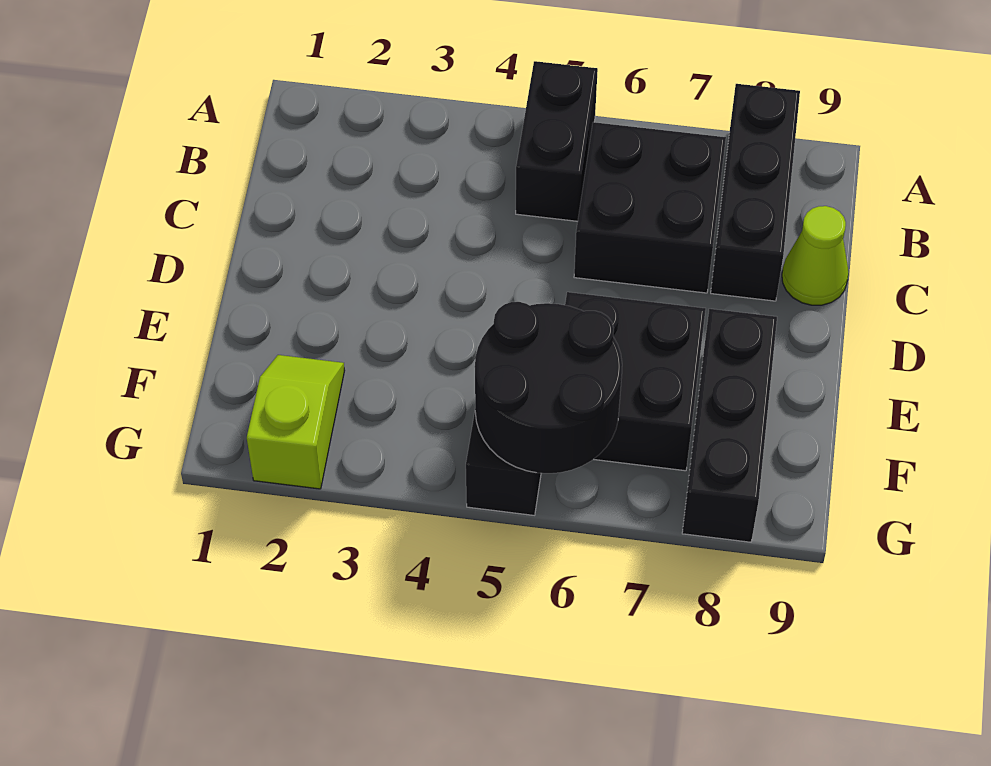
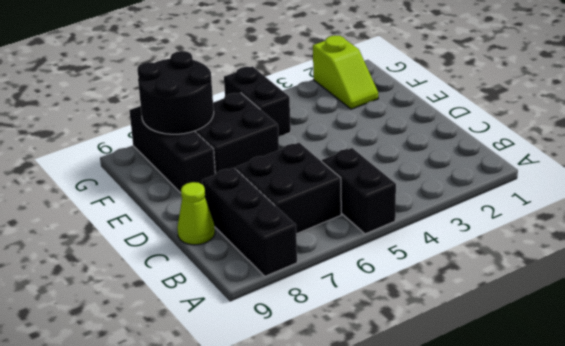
black round brick F5:G6 level 2 -> black round brick F7:G8 level 2

